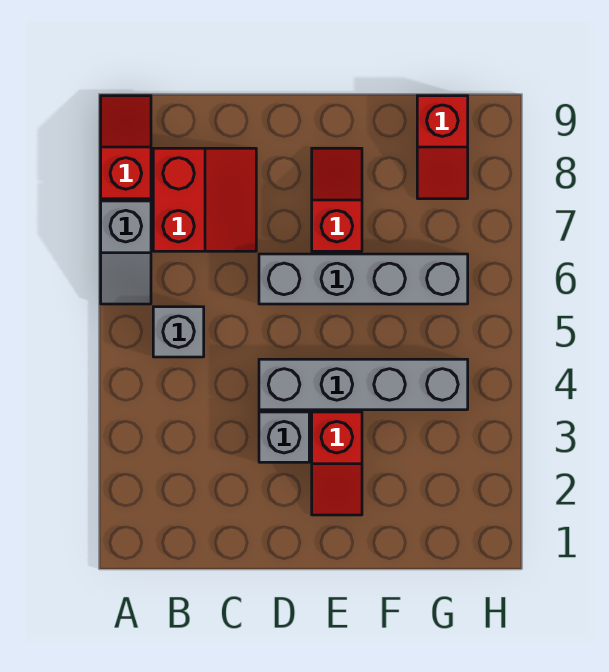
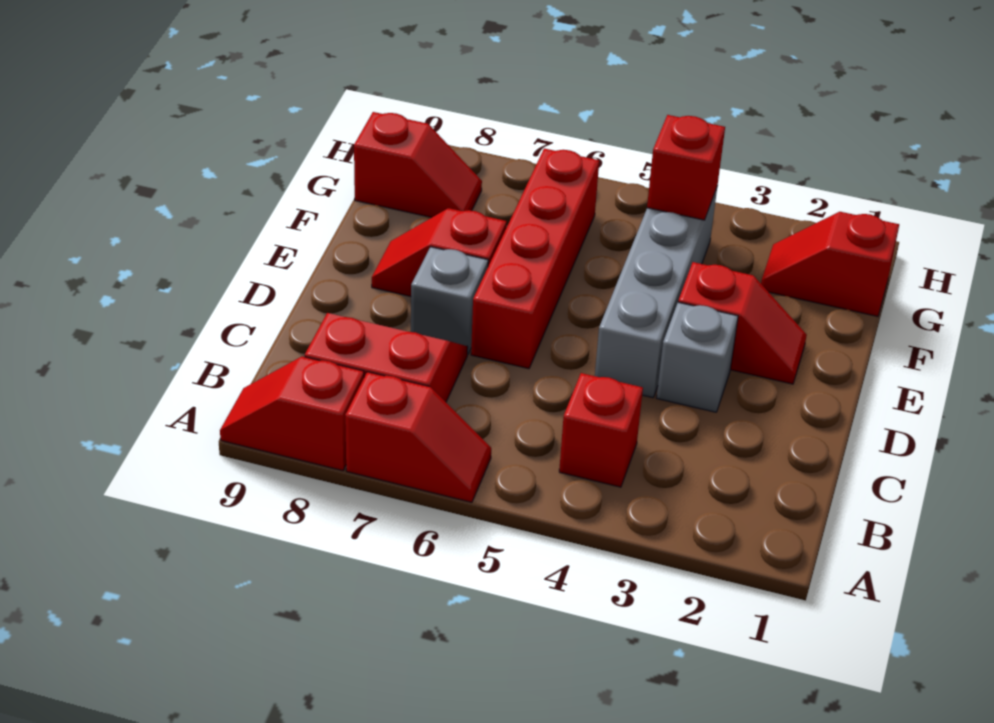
grey slope A6:A7 level 1 top 7 -> red slope A6:A7 level 1 top 7
none -> red brick B4 level 1
grey brick B5 level 1 -> grey brick D7 level 1
grey brick D6:G6 level 1 -> red brick D6:G6 level 1
none -> red slope G1:G2 level 1 top 1
none -> red brick G4 level 2

